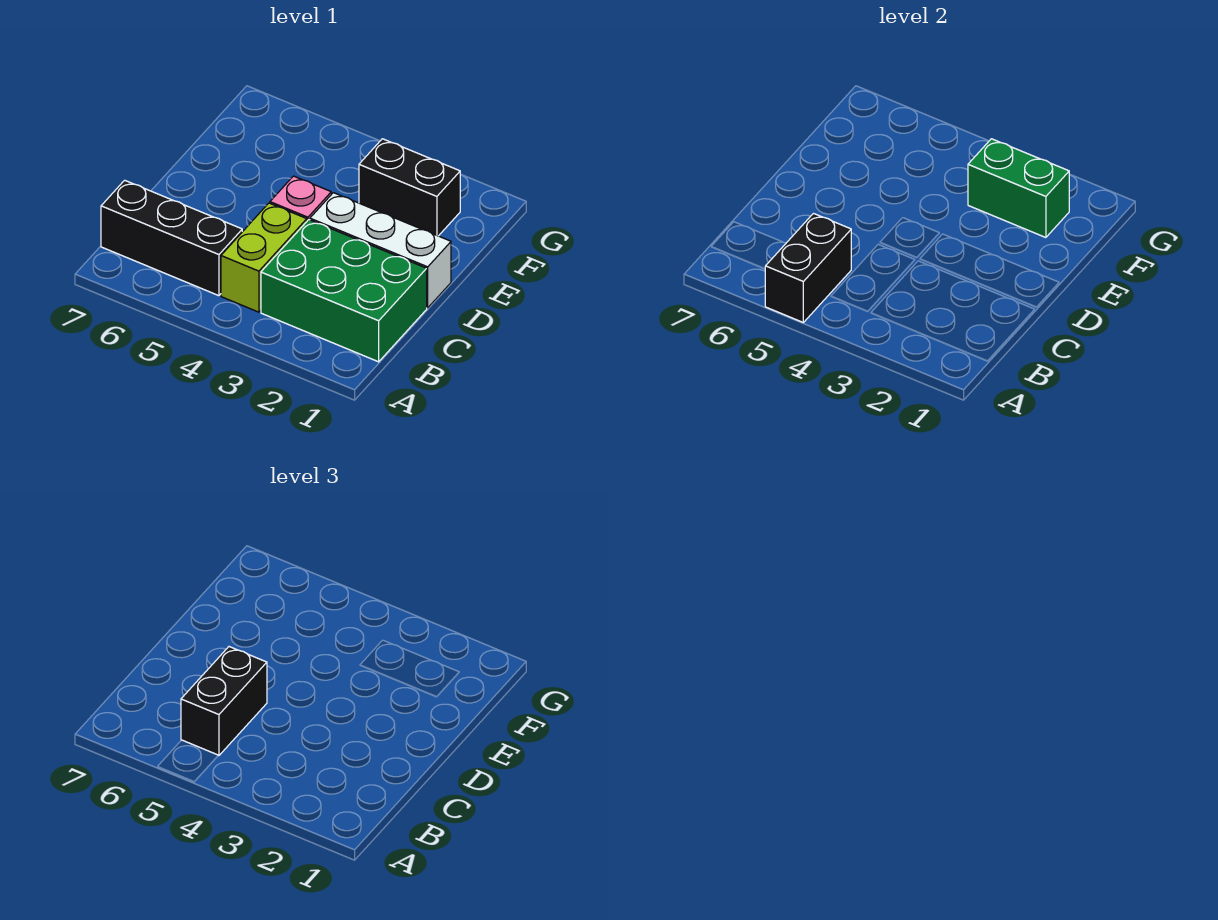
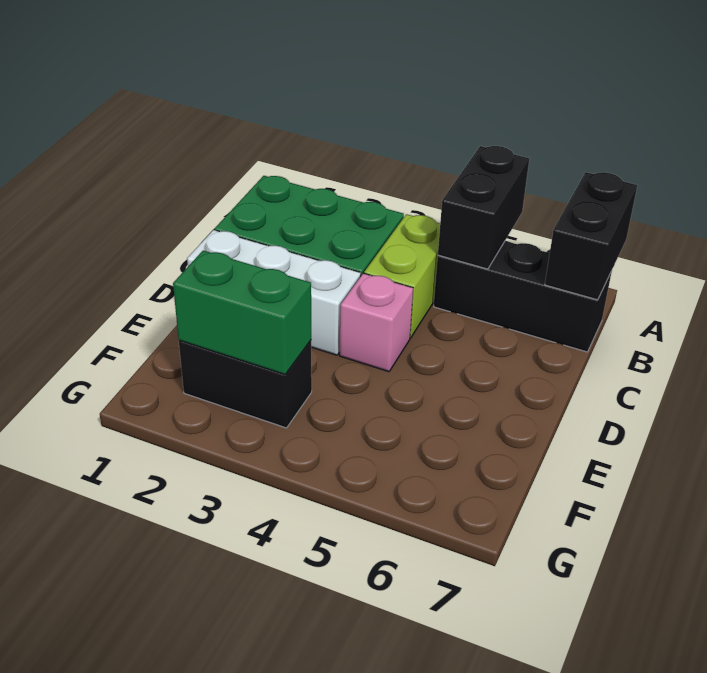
black brick B5:C5 level 3 -> black brick A7:B7 level 2

